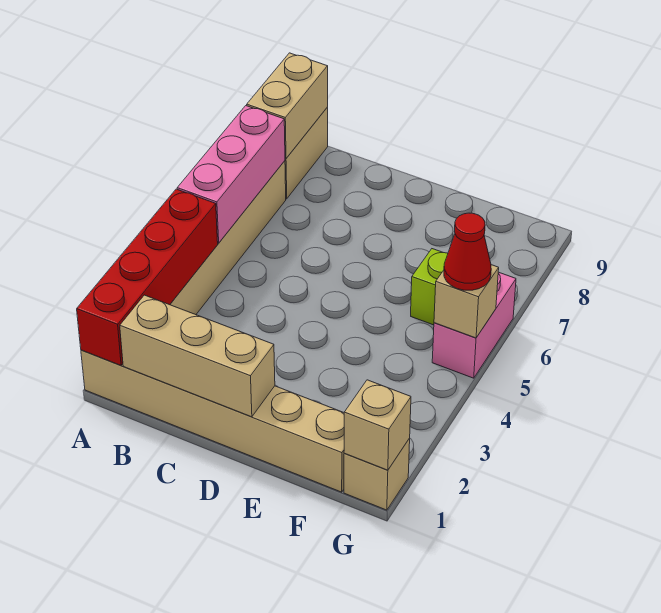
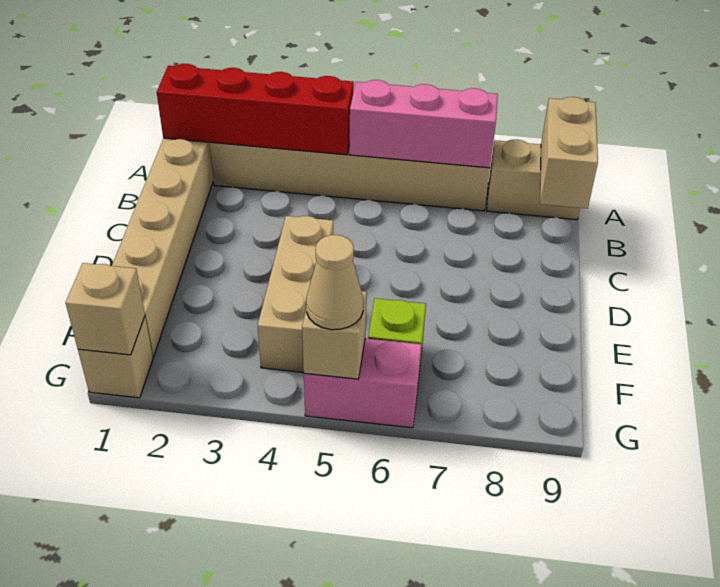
tan brick A8:A9 level 2 -> tan brick A9:B9 level 2
tan brick B1:D1 level 2 -> tan brick D4:F4 level 1
red cone G5 level 3 -> tan cone G5 level 3

